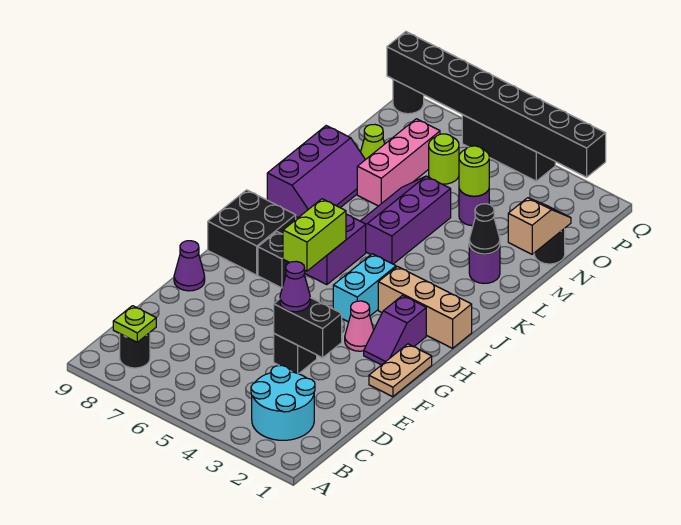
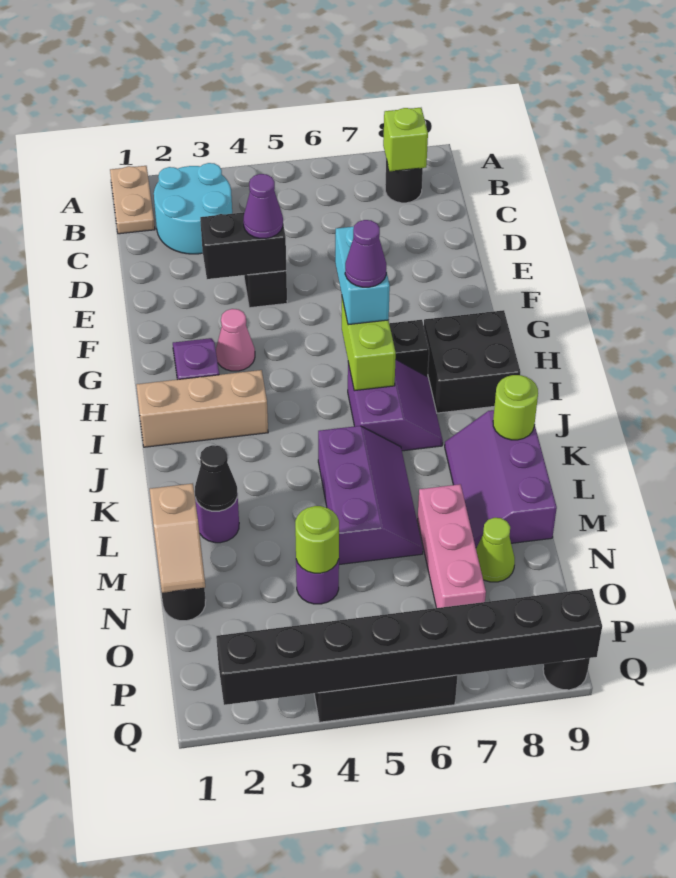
lime plate B8 level 2 -> lime brick B8 level 2
tan plate F1:G1 level 1 -> tan plate A1:B1 level 1
purple cone F9 level 1 -> purple cone H6 level 4
cyan brick H4:I4 level 1 -> cyan brick G6:H6 level 3
lime round brick O6 level 1 -> lime round brick K9 level 2

